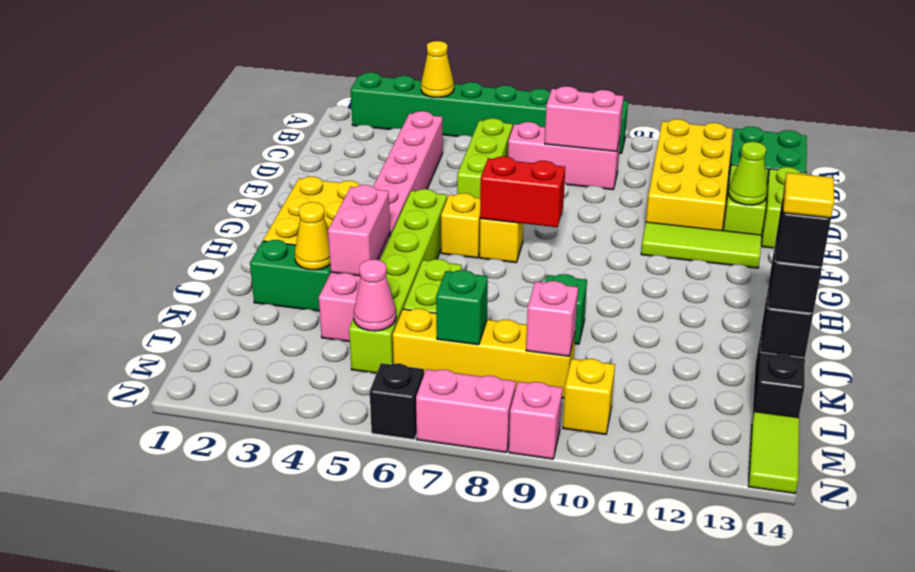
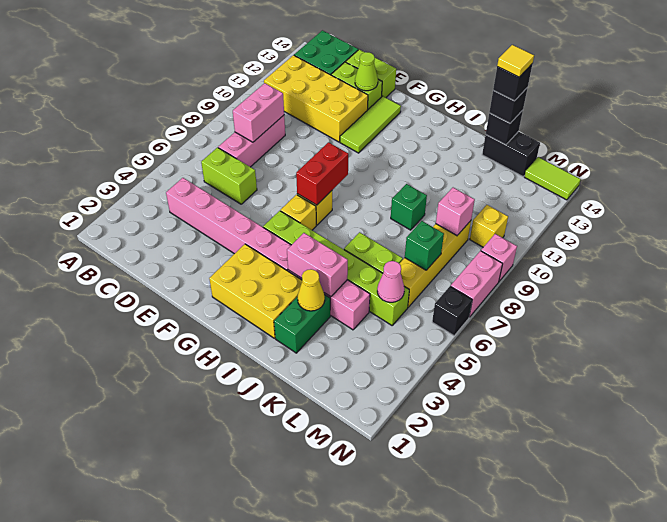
green brick A2:A9 level 1 -> none
yellow cone A4 level 2 -> none
lime brick C6:E6 level 1 -> lime brick C6:D6 level 1

